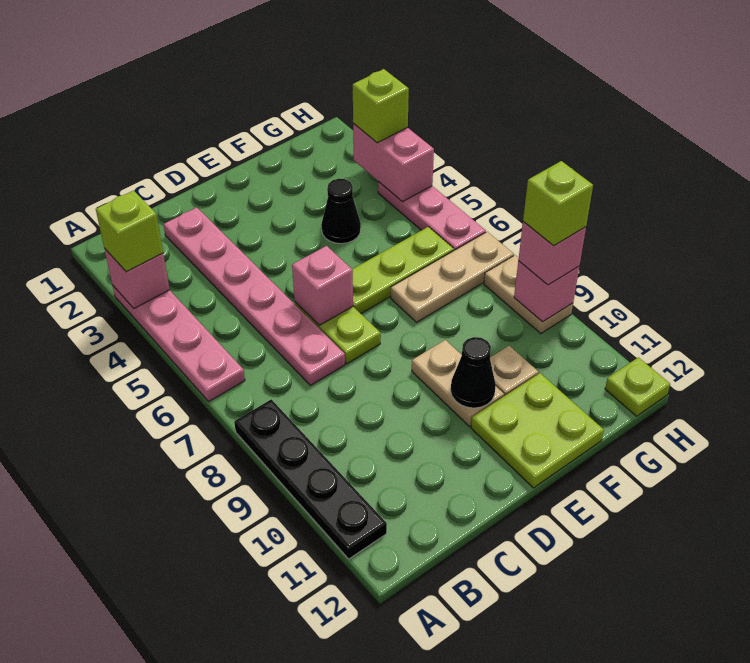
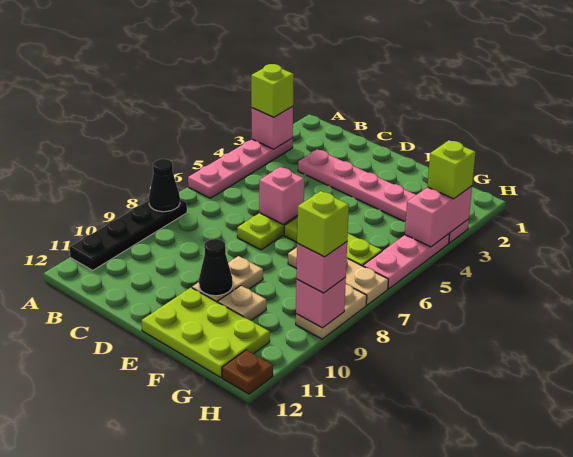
pink plate C2:C7 level 1 -> pink plate C3:H3 level 1
lime plate E11:F12 level 1 -> lime plate E11:G12 level 1
black cone F4 level 1 -> black cone A8 level 2
lime plate H12 level 1 -> brown plate H12 level 1

